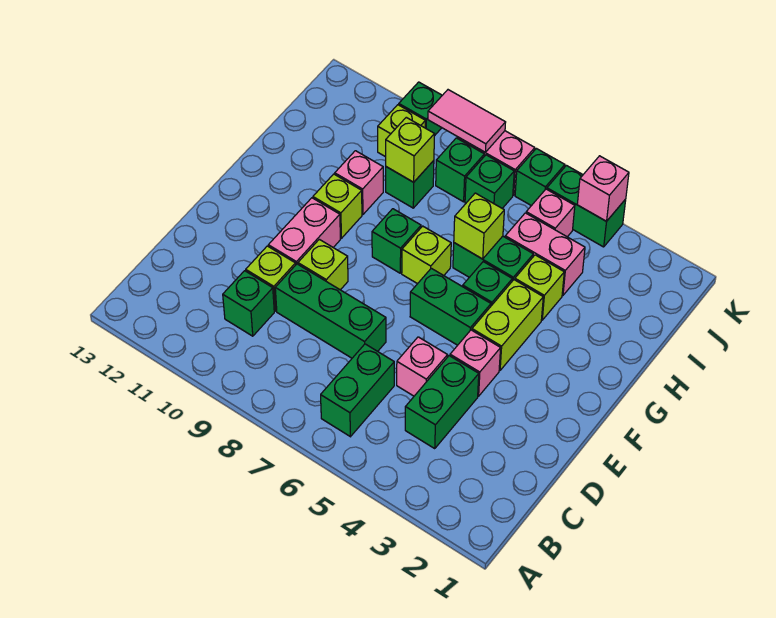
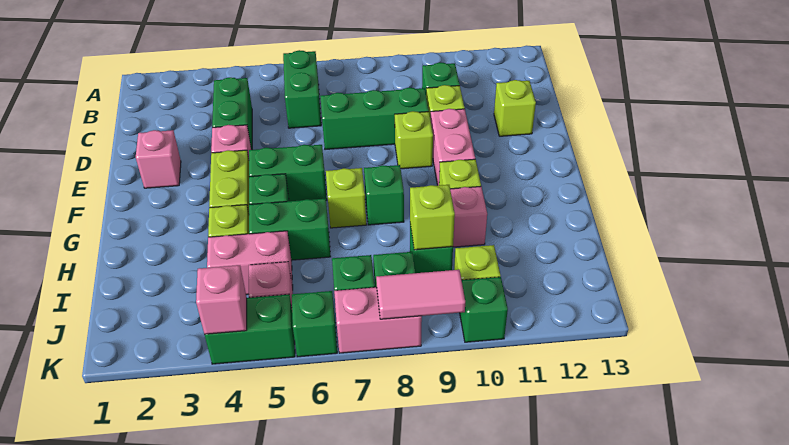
pink brick D5 level 1 -> pink brick E2 level 1
lime brick H6 level 2 -> lime brick D12 level 1

